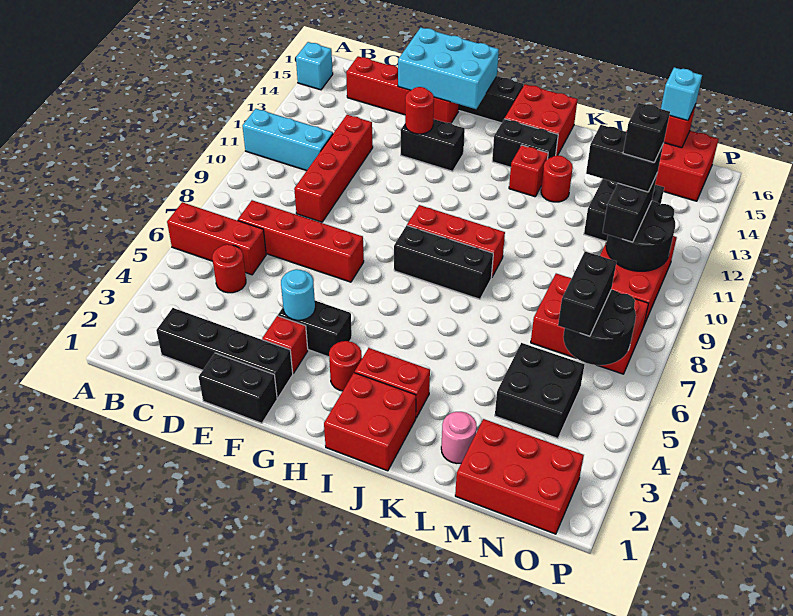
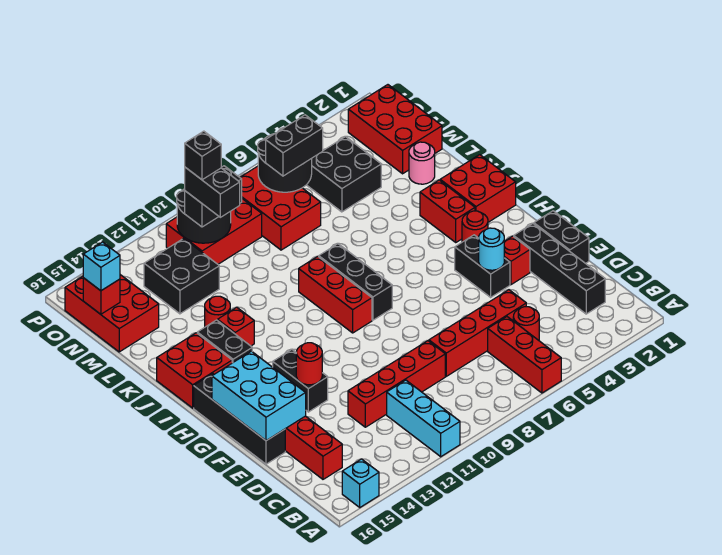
red brick C7:F7 level 1 -> red brick D5:D8 level 1

